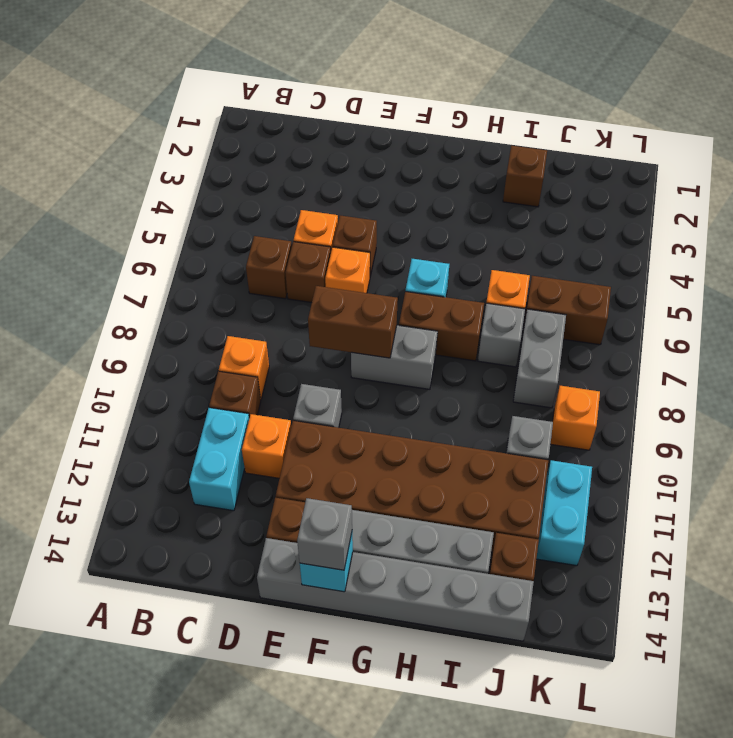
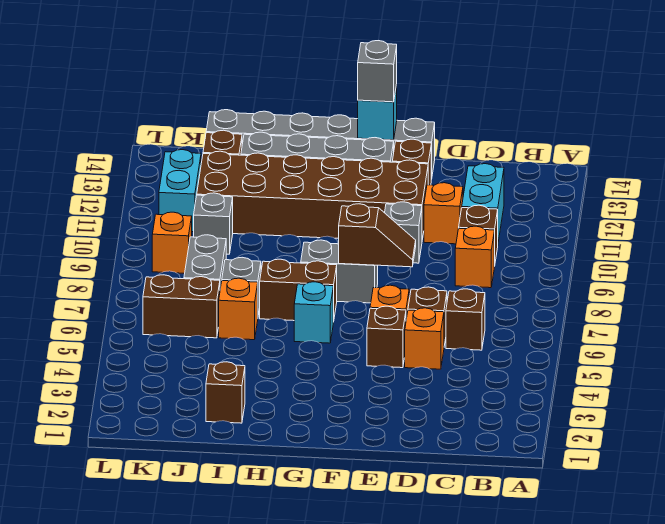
brown brick E8:F8 level 2 -> brown slope E8:F8 level 2 top F

